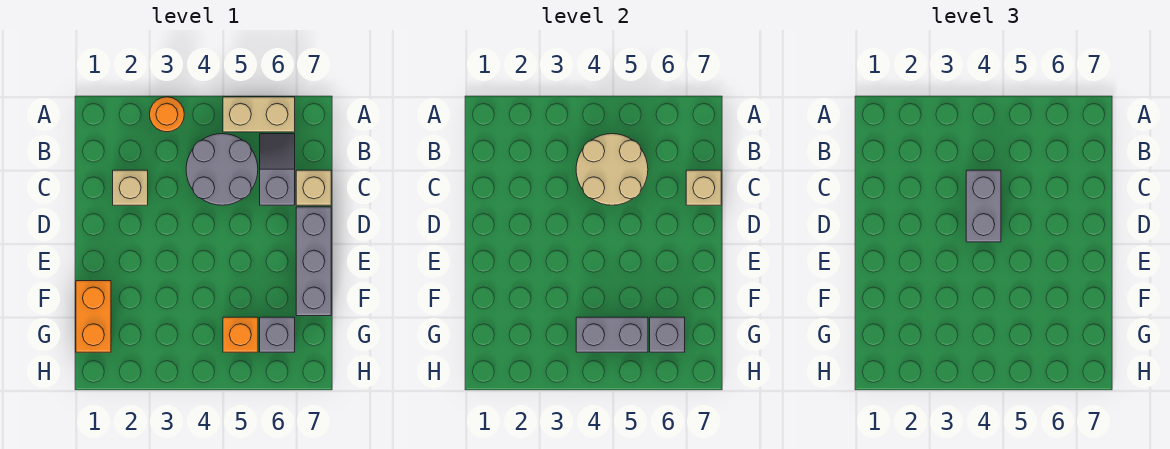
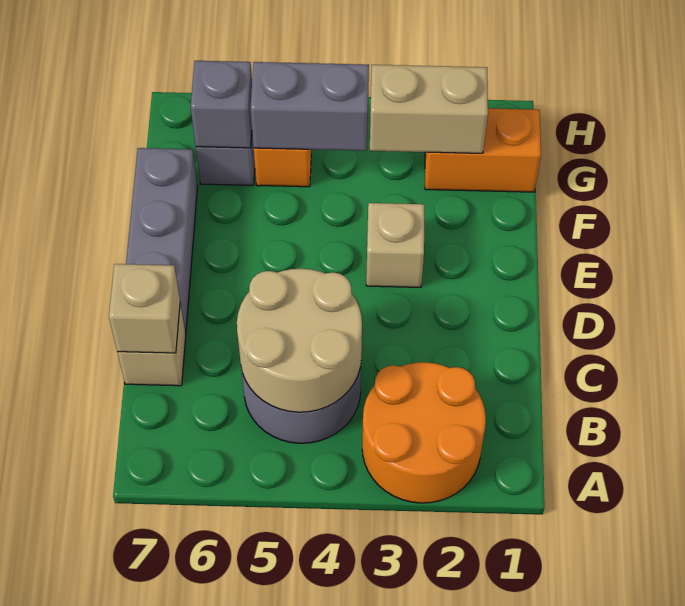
orange round brick A3 level 1 -> orange round brick A2:B3 level 1
tan brick A5:A6 level 1 -> tan brick G2:G3 level 2
grey slope B6:C6 level 1 top C -> none
tan brick C2 level 1 -> tan brick E3 level 1
grey brick C4:D4 level 3 -> none
orange brick F1:G1 level 1 -> orange brick G1:G2 level 1

